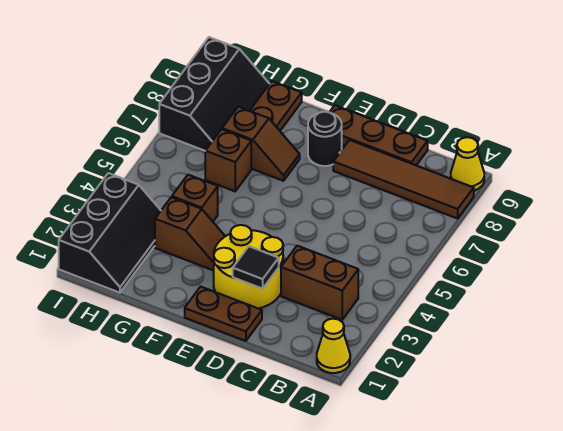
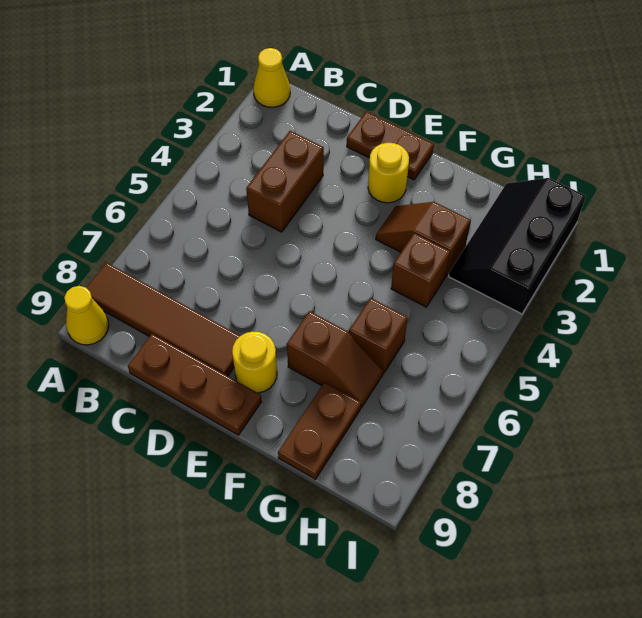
brown brick B3:C3 level 1 -> brown brick C3:C4 level 1
yellow round brick D2:E3 level 1 -> yellow round brick E2 level 1
black tile D2 level 2 -> none
black round brick E8 level 1 -> yellow round brick E8 level 1
brown slope F7:G7 level 1 top G -> brown slope F7:G7 level 1 top F
black slope H7:I9 level 1 top I -> none

